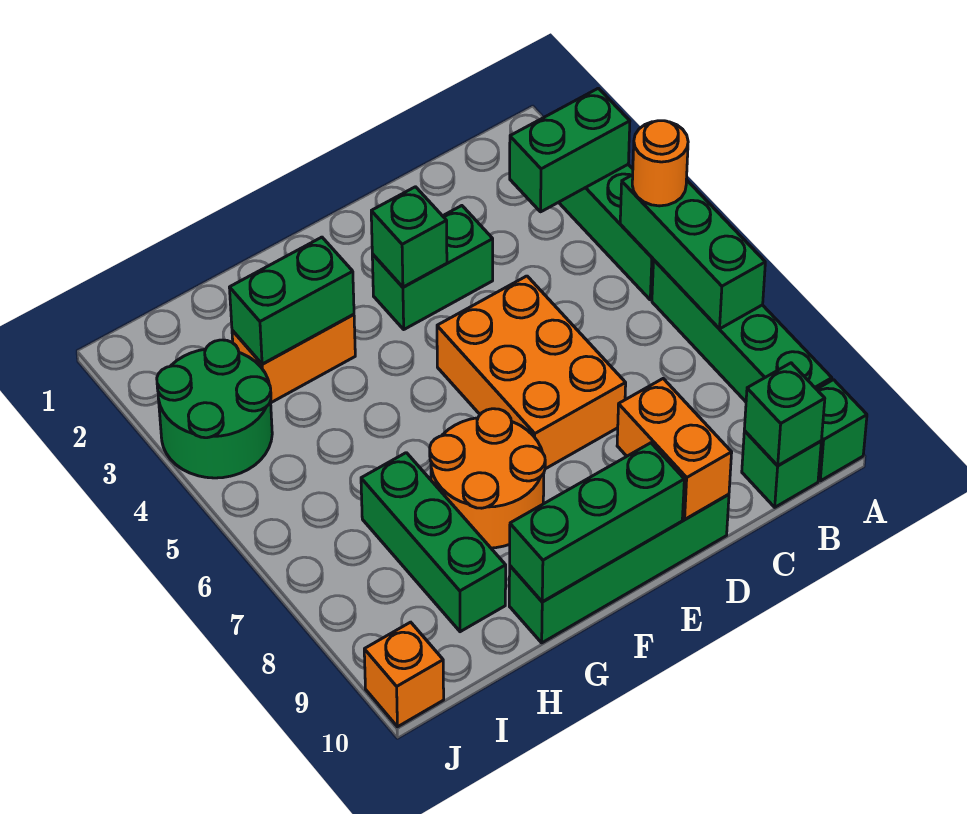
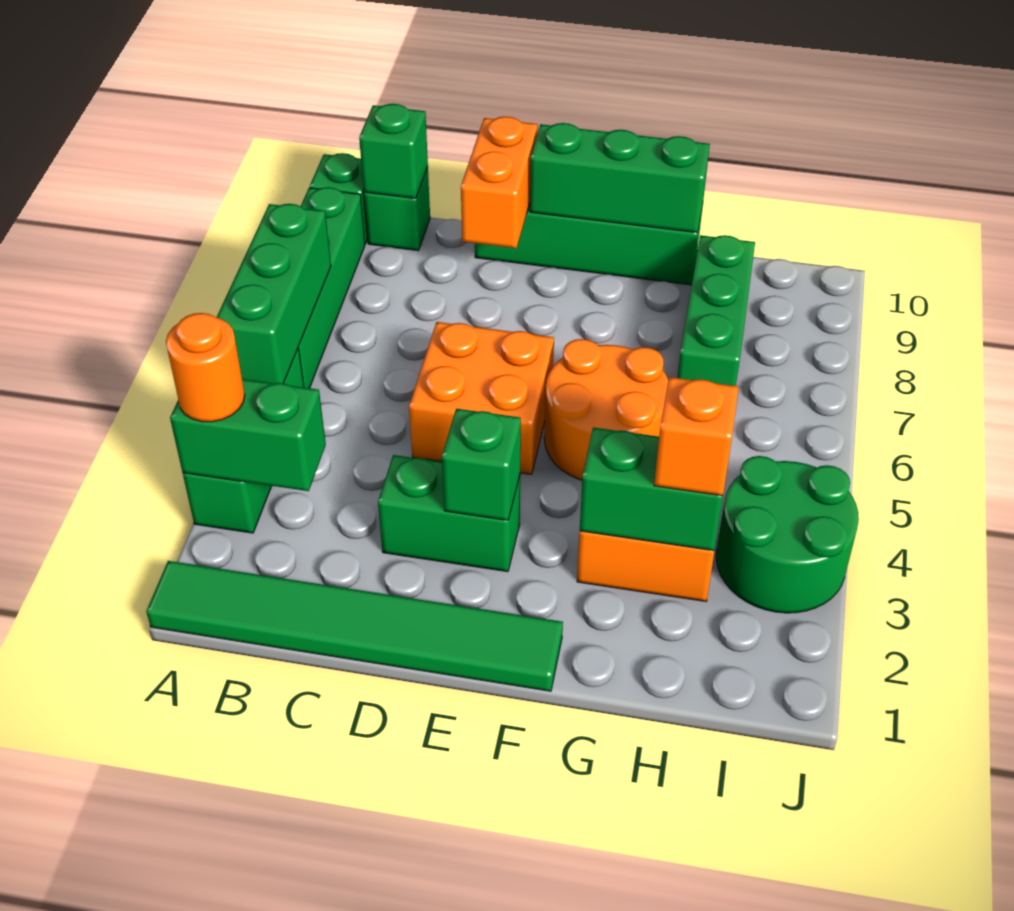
none -> green tile A1:F1 level 1
orange round brick A5 level 3 -> orange round brick A3 level 3
orange brick D5:E7 level 1 -> orange brick D5:E6 level 1
orange round brick F7:G8 level 1 -> orange round brick F5:G6 level 1
orange brick J10 level 1 -> orange brick H3 level 3

